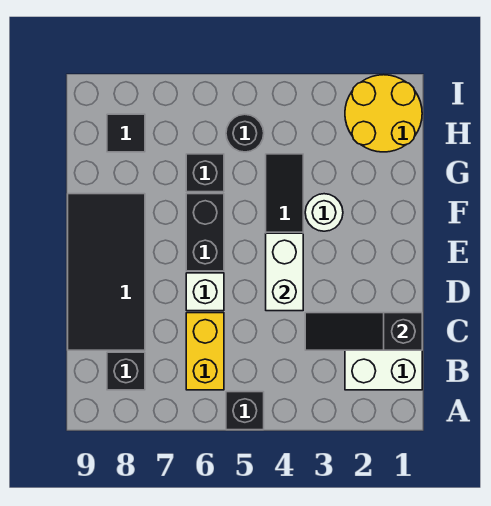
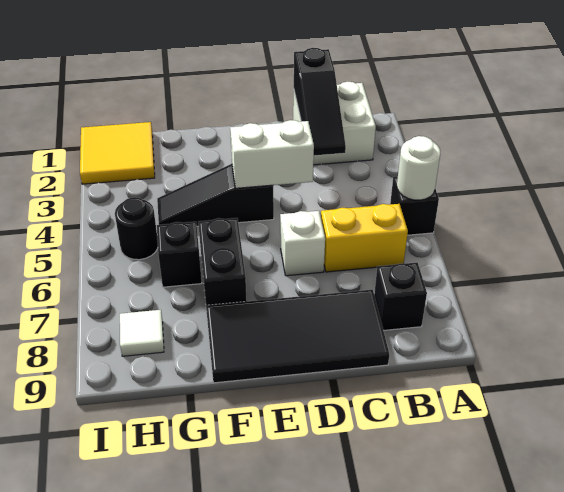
black brick E6:F6 level 1 -> black brick F6:F7 level 1
white round brick F3 level 1 -> white round brick A5 level 2
yellow round brick H1:I2 level 1 -> yellow tile H1:I2 level 1
black tile H8 level 1 -> white tile H8 level 1

